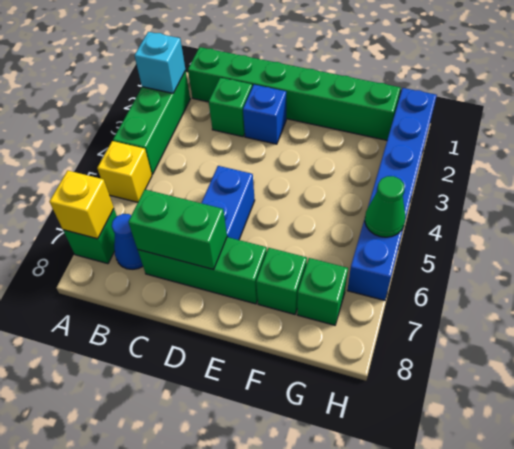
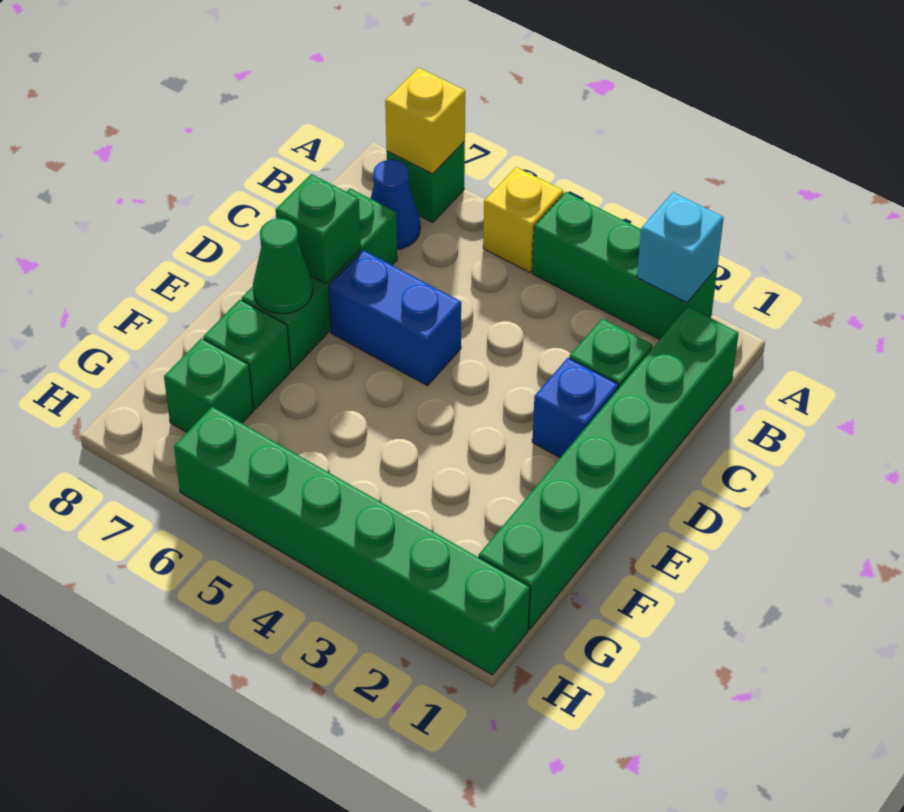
green brick C7:D7 level 2 -> green brick D7 level 2
blue brick H1:H6 level 1 -> green brick H1:H6 level 1
green cone H5 level 2 -> green cone E7 level 2

